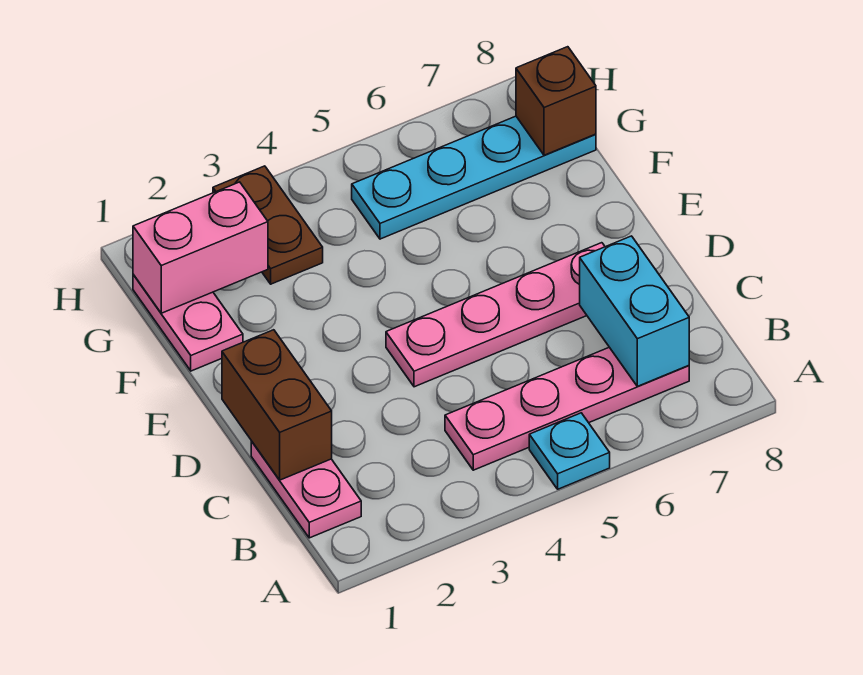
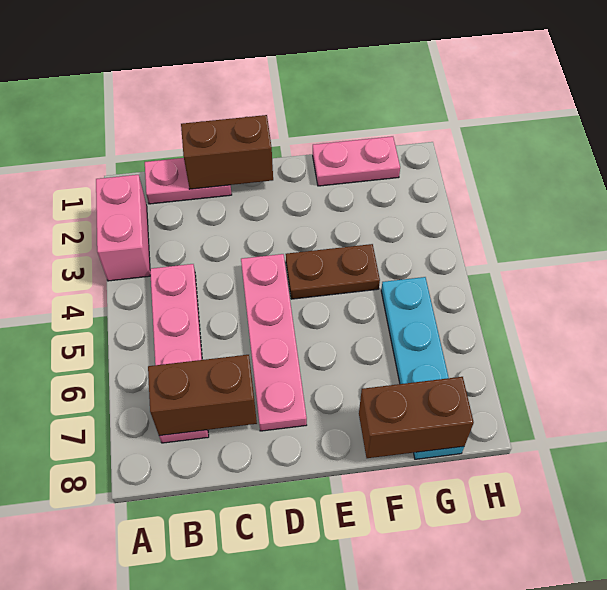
cyan plate A5 level 1 -> none
cyan brick B7:C7 level 2 -> brown brick B7:C7 level 2
pink brick G1:G2 level 2 -> pink brick A2:A3 level 1
brown plate G3:H3 level 1 -> brown plate E4:F4 level 1
brown brick G8 level 2 -> brown brick F8:G8 level 2

